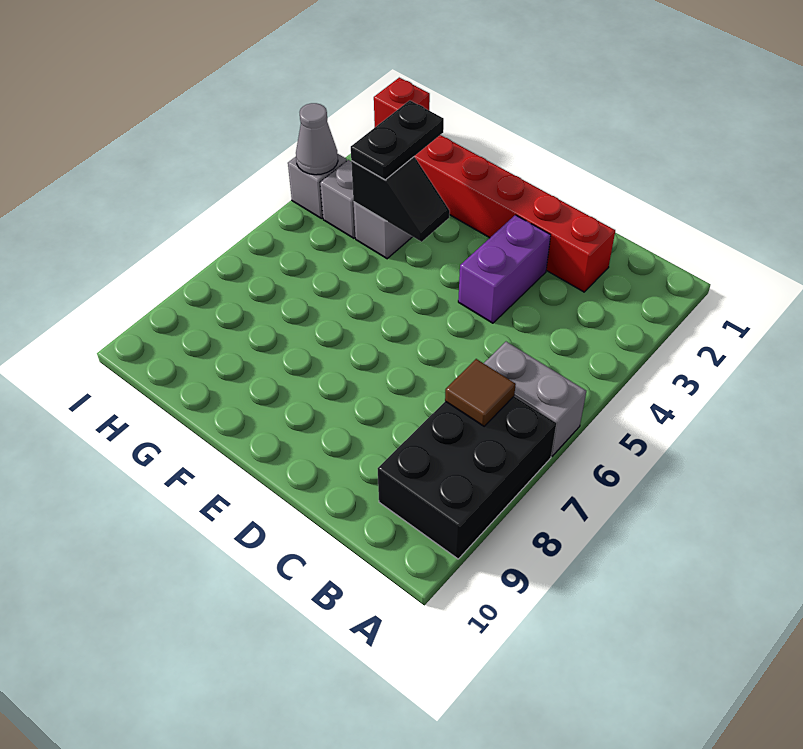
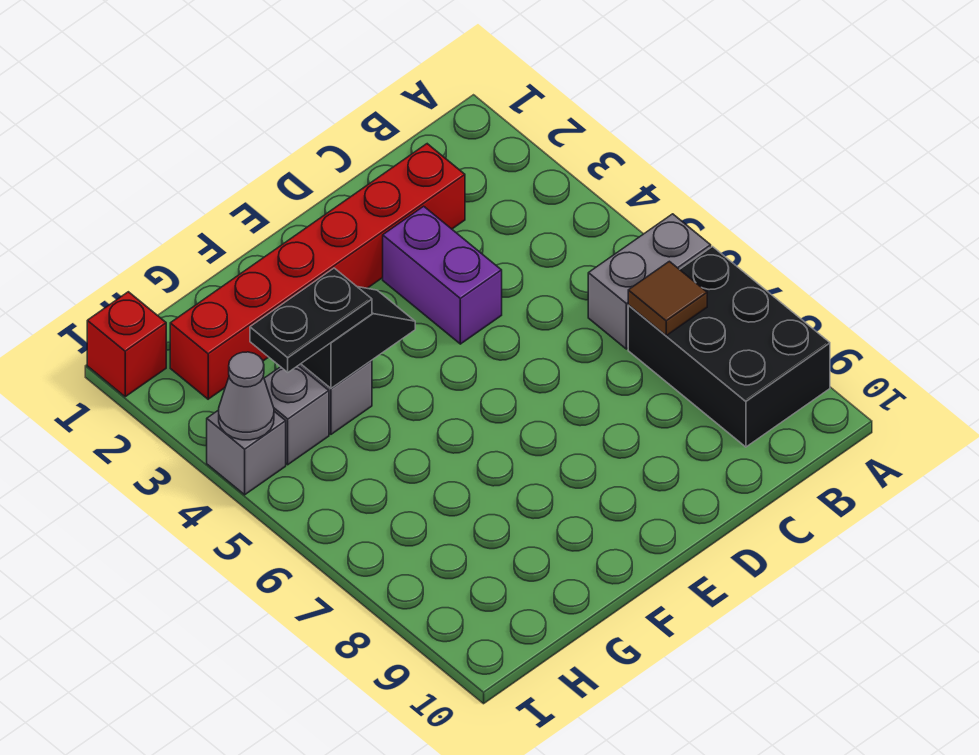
black plate G3:G4 level 3 -> black plate G4:H4 level 3

